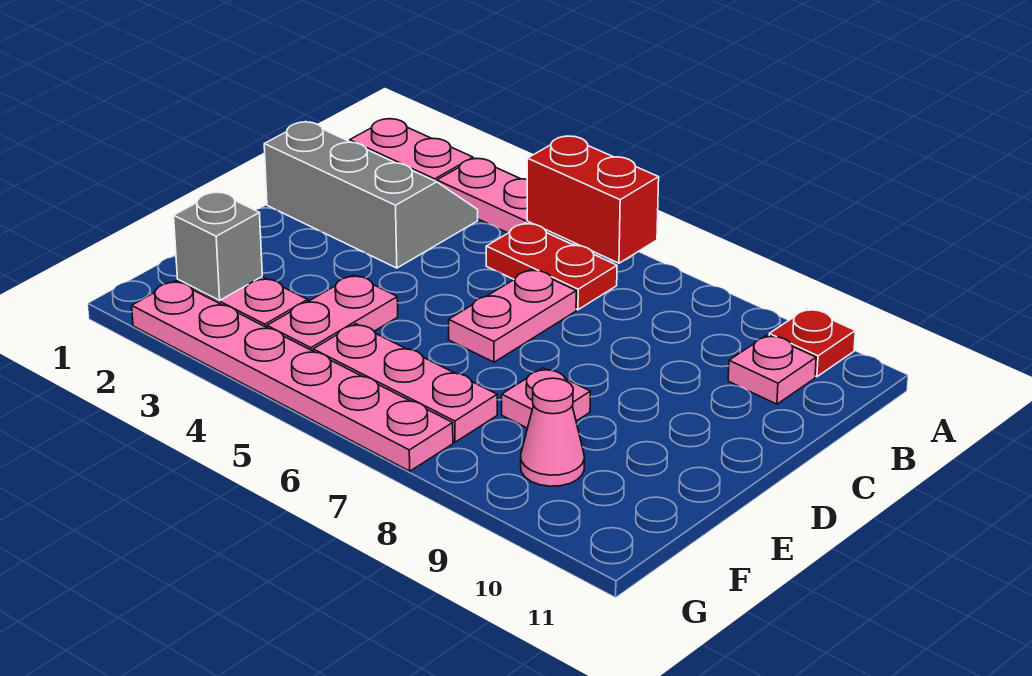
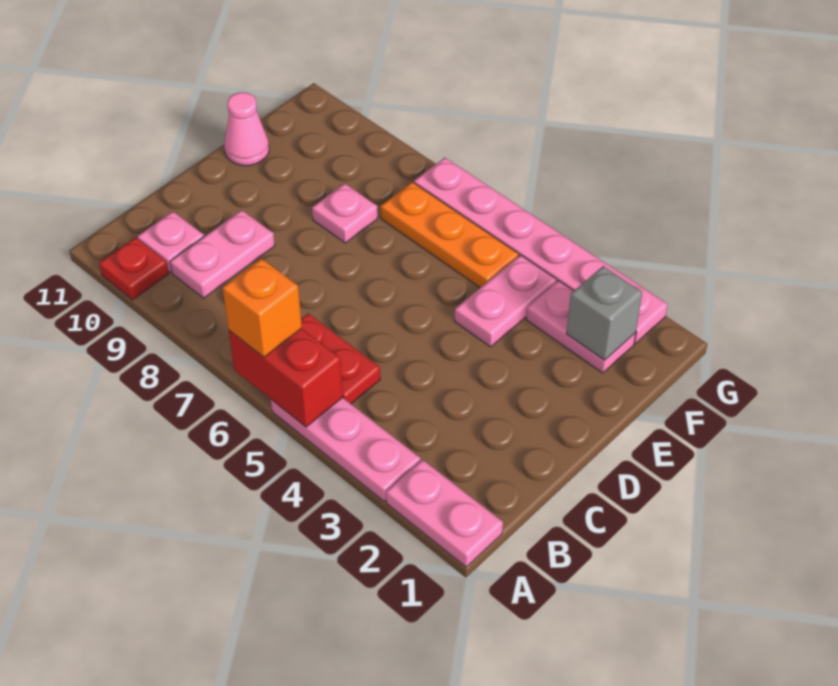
none -> orange brick A6 level 3
grey slope B1:C3 level 1 top C -> none
pink plate C6:D6 level 1 -> pink plate B9:C9 level 1
pink plate F5:F7 level 1 -> orange plate F5:F7 level 1
pink cone F9 level 1 -> pink cone E11 level 1

